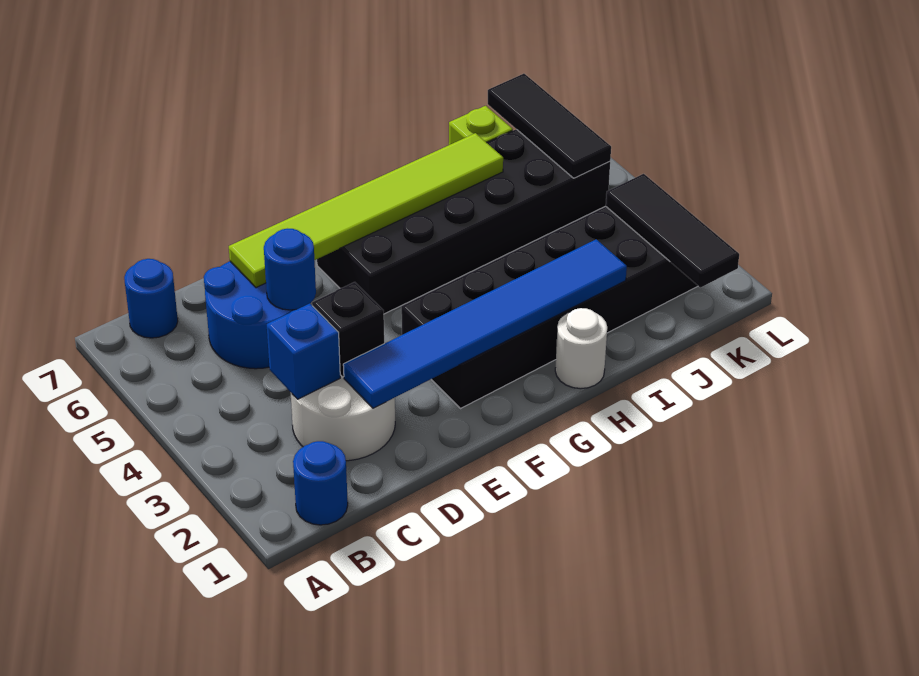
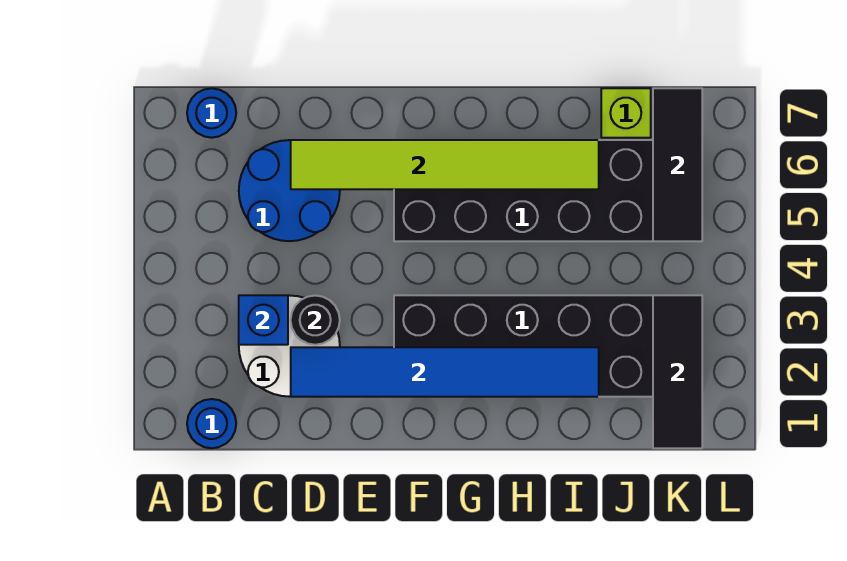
black brick D3 level 2 -> black round brick D3 level 2
blue round brick D5 level 2 -> none
white round brick H1 level 1 -> none

